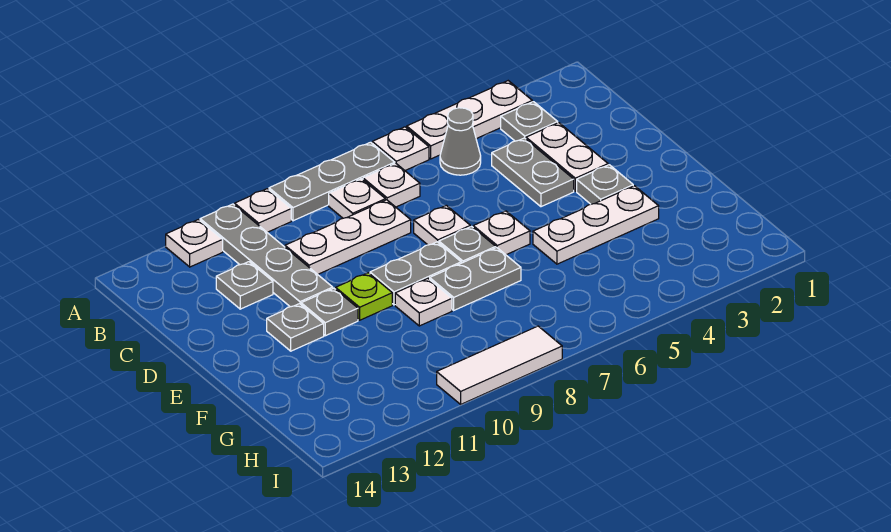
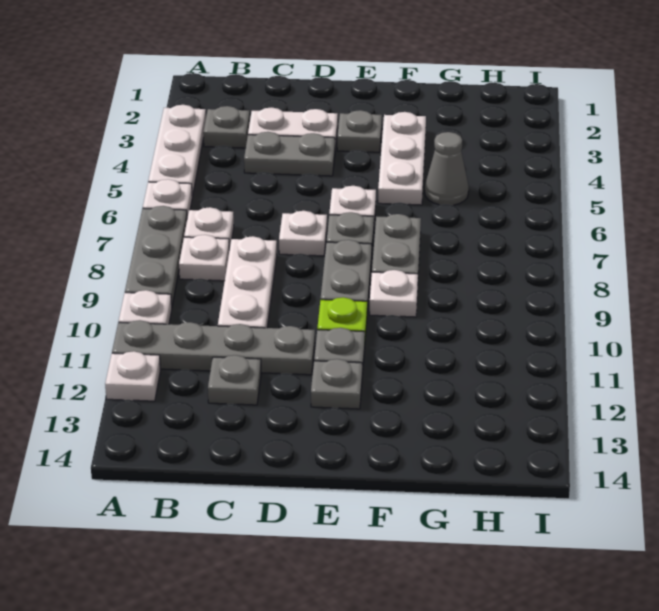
grey cone B5 level 1 -> grey cone G5 level 1
white tile I8:I10 level 1 -> none

